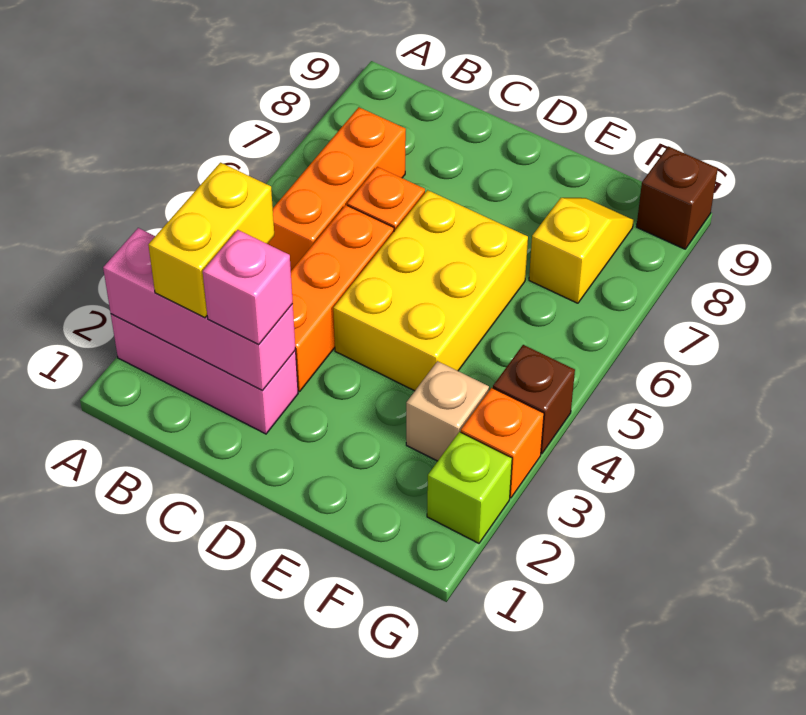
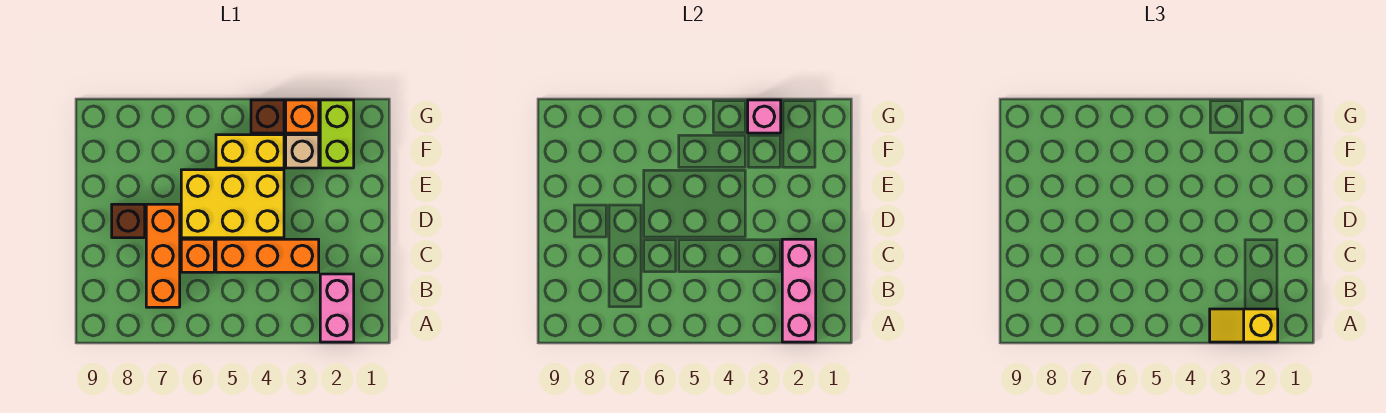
pink brick A2:C2 level 1 -> pink brick A2:B2 level 1
yellow brick B2:B3 level 3 -> yellow brick F4:F5 level 1
orange brick B5:B7 level 1 -> orange brick B7:D7 level 1
pink brick C2 level 3 -> pink brick G3 level 2
yellow slope F7:F8 level 1 top 7 -> yellow slope A2:A3 level 3 top 2
lime brick G2 level 1 -> lime brick F2:G2 level 1
brown brick G9 level 1 -> brown brick D8 level 1

